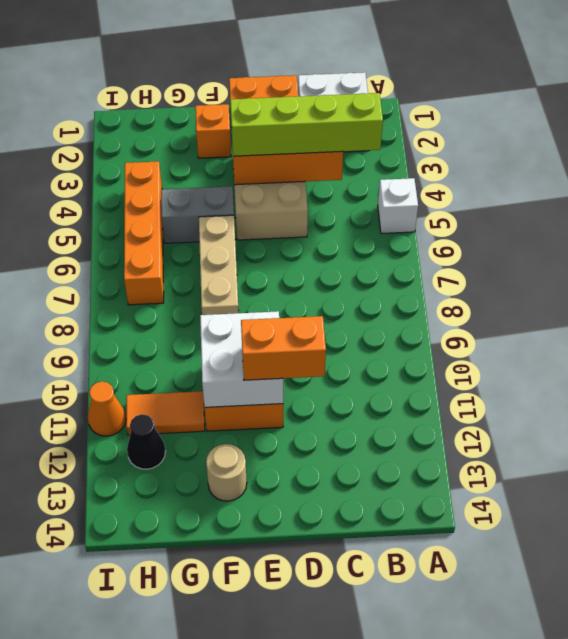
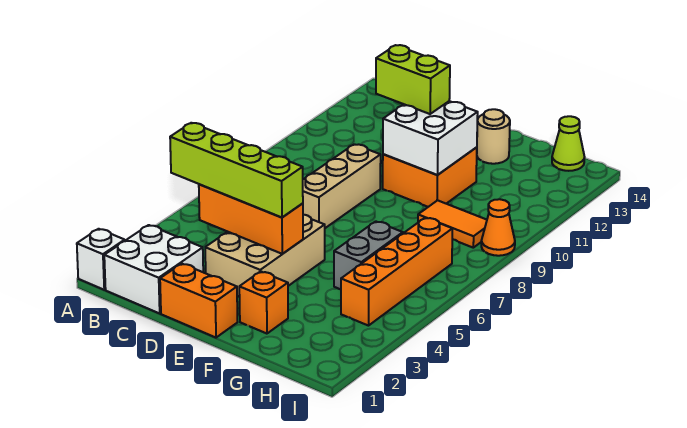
white brick A5 level 1 -> white brick A1 level 1
orange brick D11:E11 level 3 -> lime brick D11:E11 level 3
grey brick F5:G5 level 1 -> grey brick G5:G6 level 1
tan brick F6:F8 level 1 -> tan brick D7:D9 level 1
orange tile G11:H11 level 1 -> orange tile G9:H9 level 1
black cone H12 level 1 -> none
none -> lime cone H14 level 1
orange cone I11 level 1 -> orange cone I9 level 1

